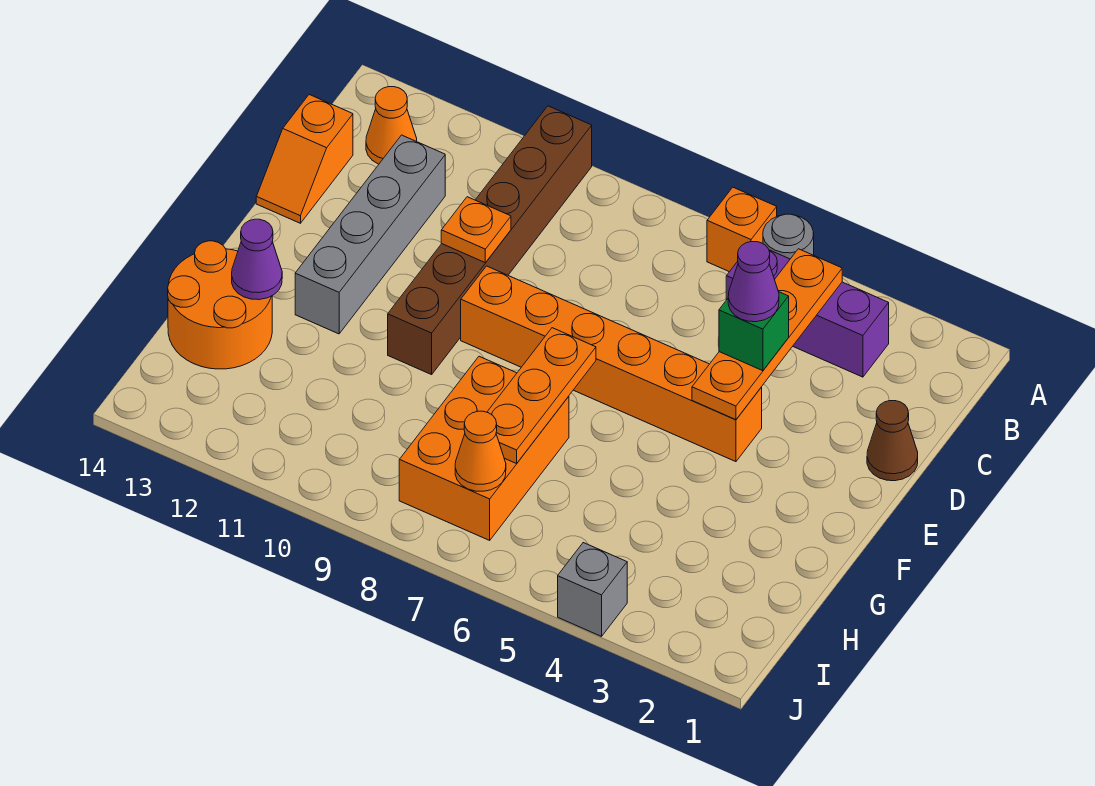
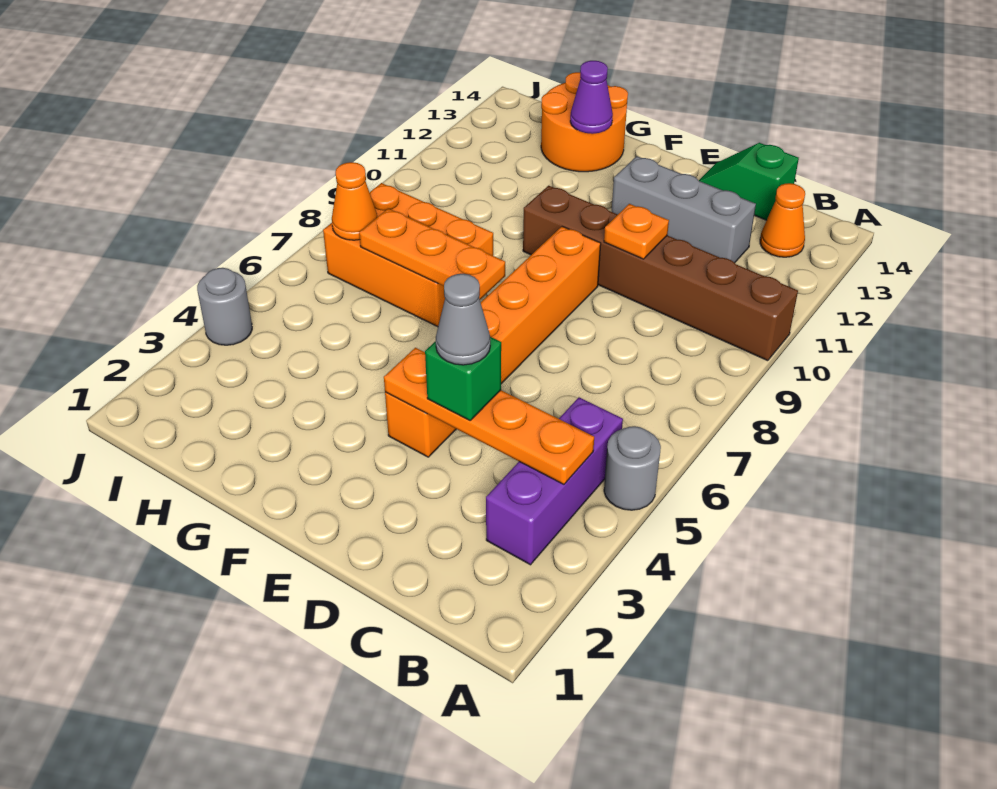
orange brick A6 level 1 -> none
grey brick C12:F12 level 1 -> grey brick C12:E12 level 1
orange slope C14:D14 level 1 top C -> green slope C14:D14 level 1 top C
brown cone D1 level 1 -> none
purple cone D4 level 4 -> grey cone D4 level 4
grey brick J4 level 1 -> grey round brick J4 level 1

